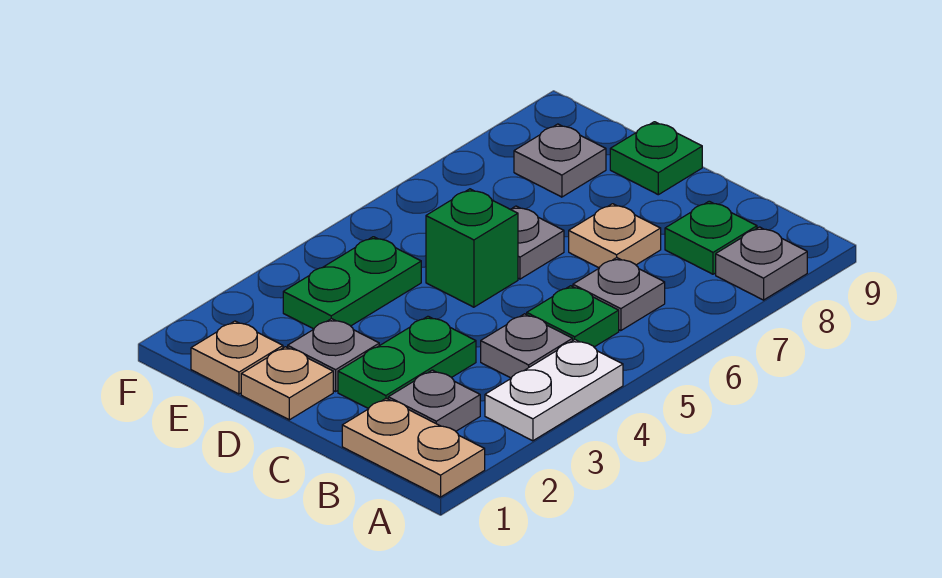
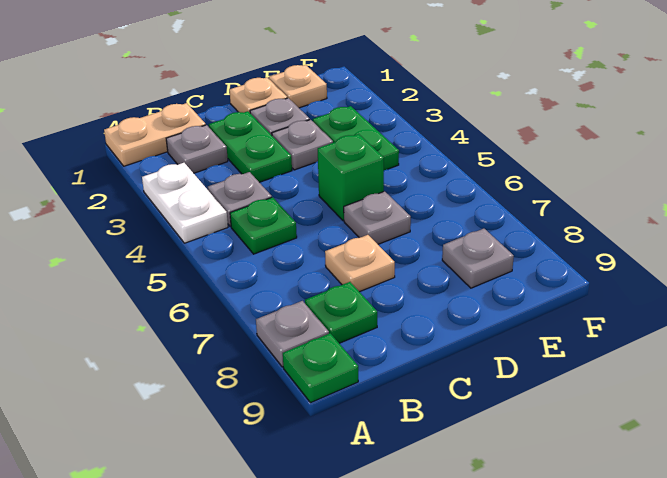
grey plate B6 level 1 -> grey plate D3 level 1
green plate D9 level 1 -> green plate A9 level 1

